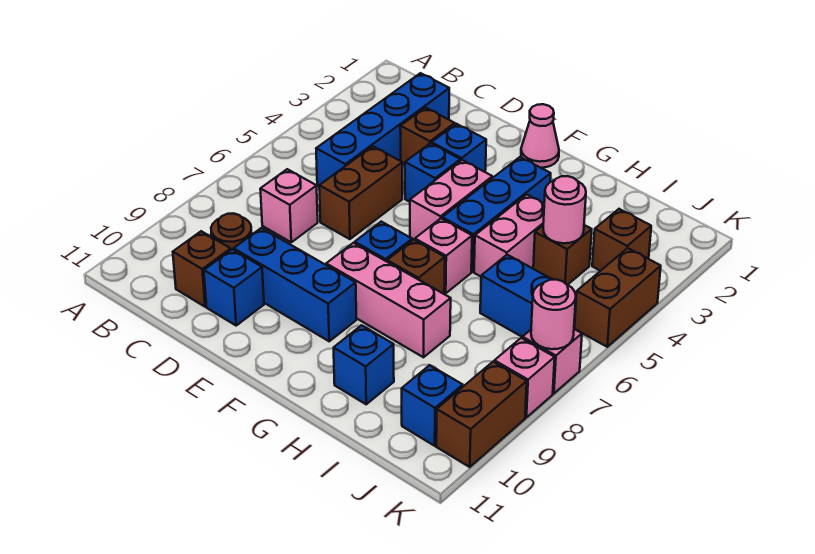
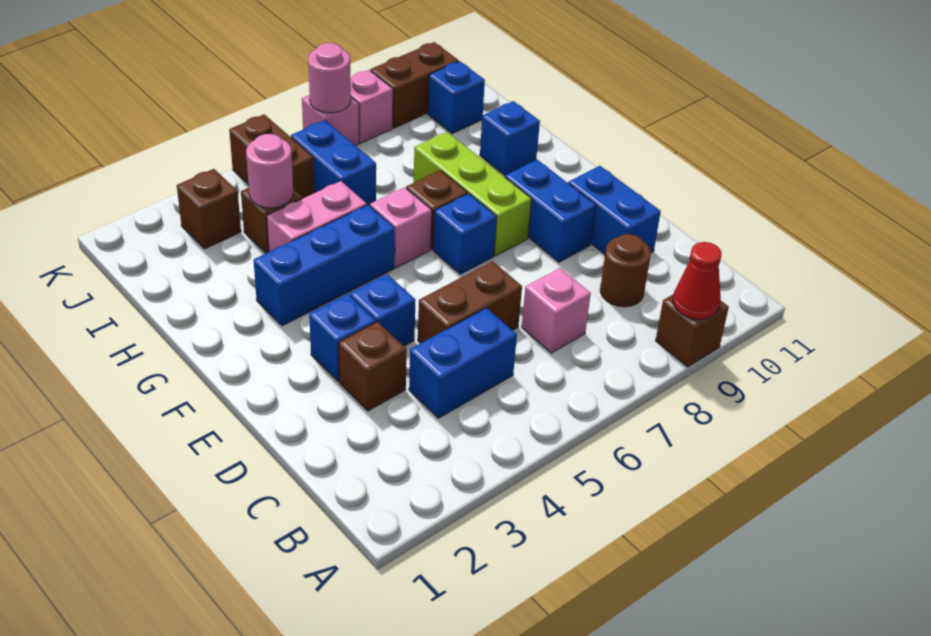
none -> red cone A9 level 2
blue brick C2:C5 level 1 -> blue brick C4:C5 level 1
brown brick C10 level 1 -> brown brick A9 level 1
blue brick D9:F9 level 1 -> blue brick E9:F9 level 1
blue brick D10 level 1 -> blue brick D10:E10 level 1
pink cone F1 level 1 -> none
pink brick F4:F5 level 1 -> none
pink brick F8:H8 level 1 -> lime brick F8:H8 level 1
brown brick K4:K5 level 1 -> brown brick J5:K5 level 1

